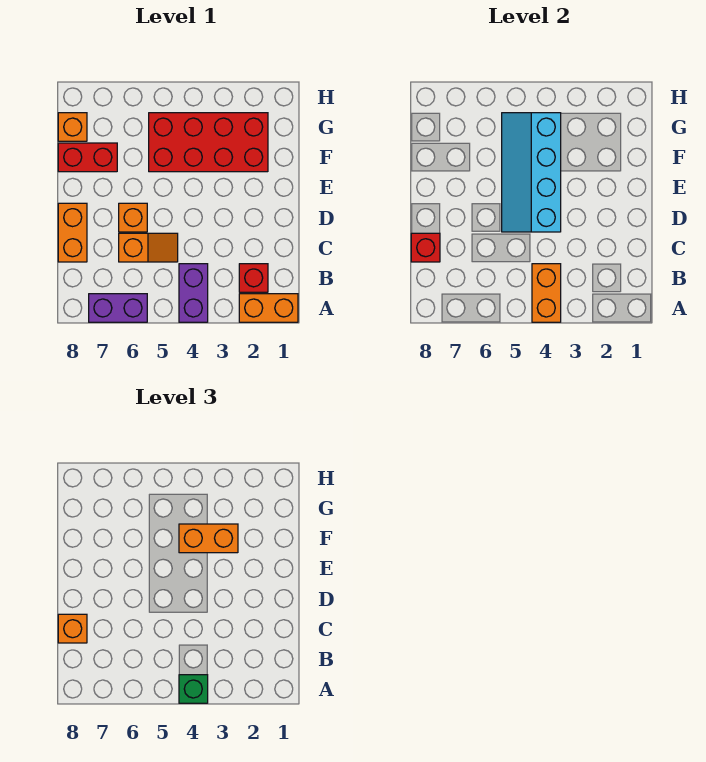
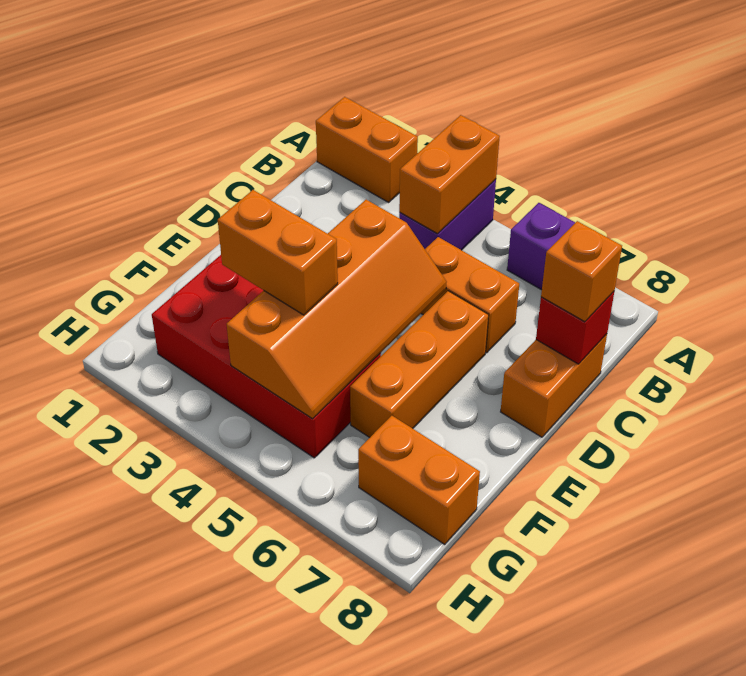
green brick A4 level 3 -> none
red brick B2 level 1 -> none
orange slope C5:C6 level 1 top 6 -> orange brick C5:C6 level 1
cyan slope D4:G5 level 2 top 4 -> orange slope D4:G5 level 2 top 4
orange brick D6 level 1 -> orange brick D6:F6 level 1
red brick F7:F8 level 1 -> none
orange brick G8 level 1 -> orange brick G7:G8 level 1

